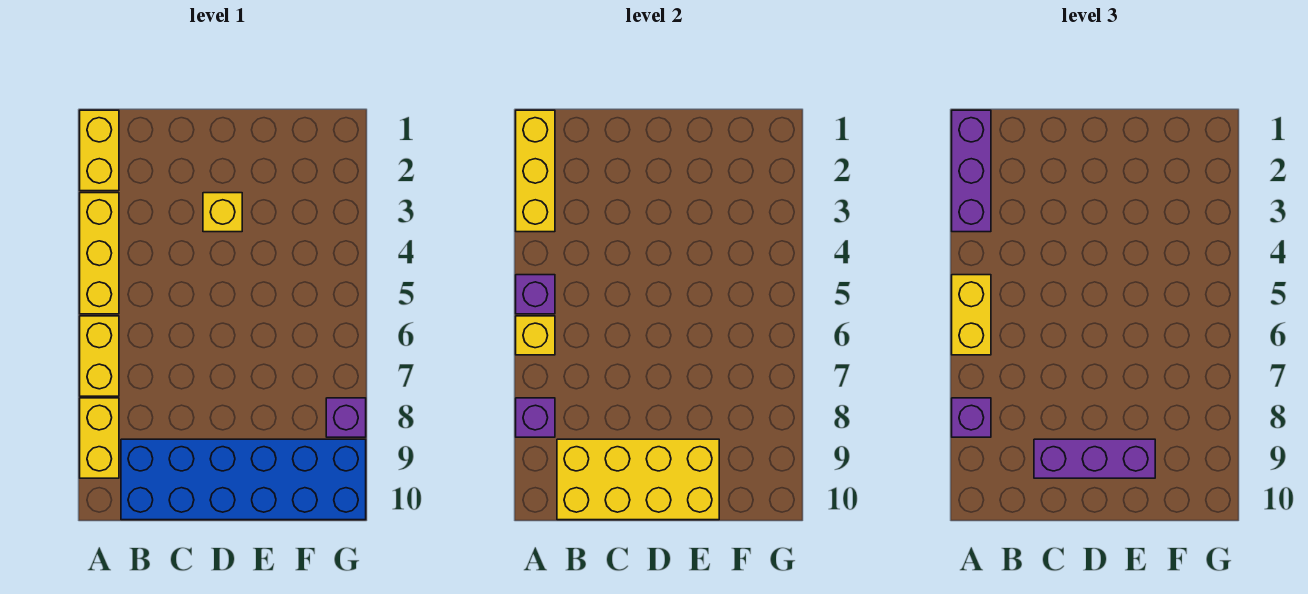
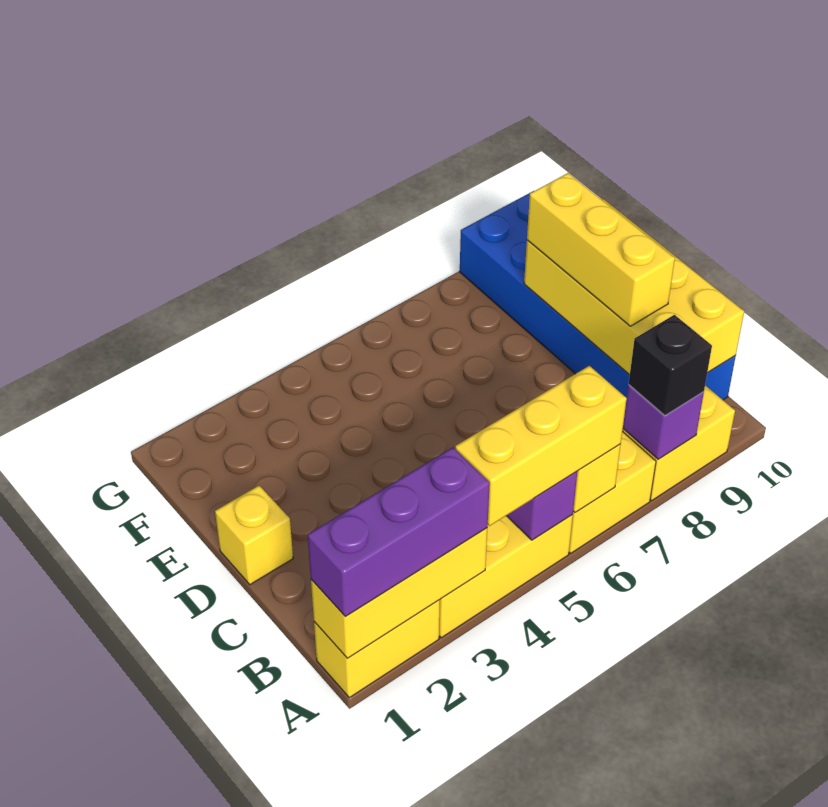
yellow brick A5:A6 level 3 -> yellow brick A4:A6 level 3
purple brick A8 level 3 -> black brick A8 level 3
purple brick C9:E9 level 3 -> yellow brick C9:E9 level 3
yellow brick D3 level 1 -> yellow brick D1 level 1
purple brick G8 level 1 -> none

